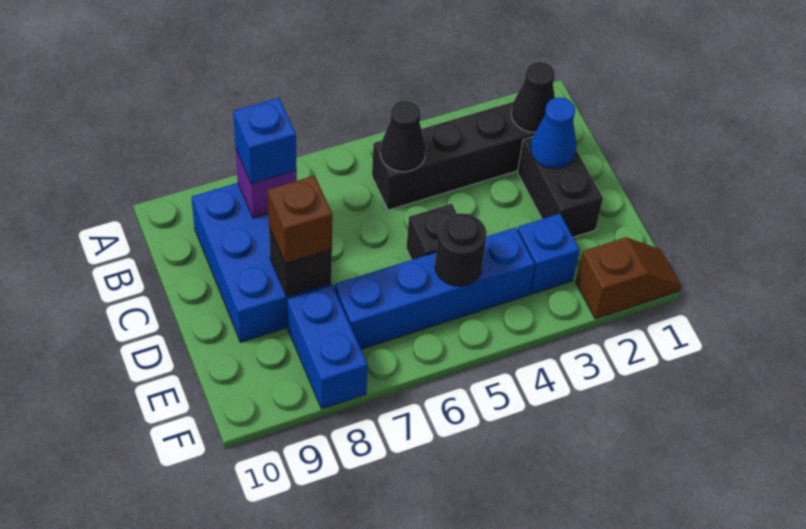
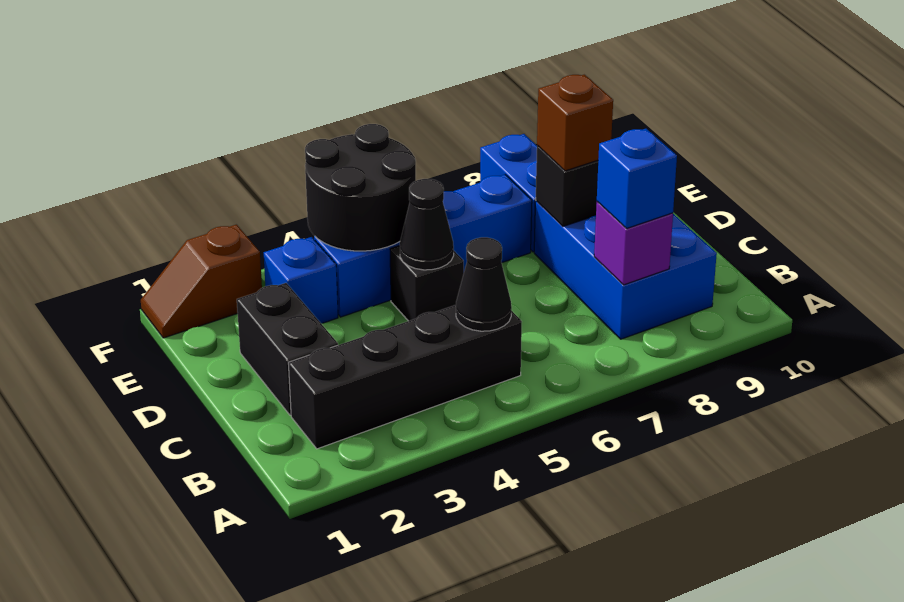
black cone B2 level 2 -> black cone D5 level 2
blue cone C2 level 2 -> none
black round brick E5 level 2 -> black round brick E4:F5 level 2

